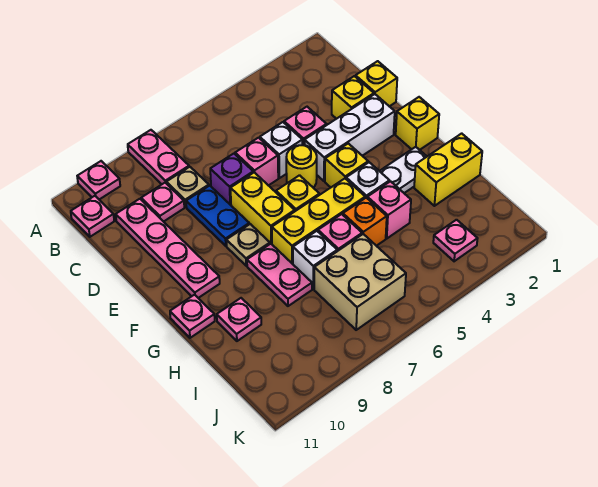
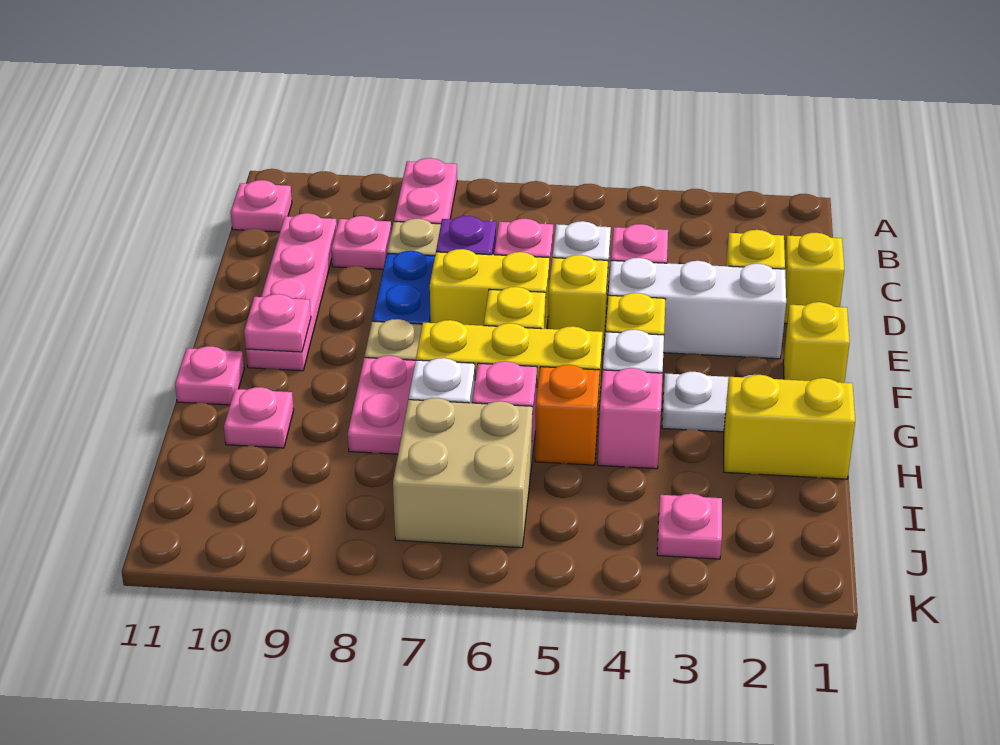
pink plate A10 level 1 -> pink plate F10 level 2
yellow round brick E5 level 1 -> yellow brick E5 level 1
yellow brick E7:F7 level 1 -> yellow brick E6:E7 level 1

